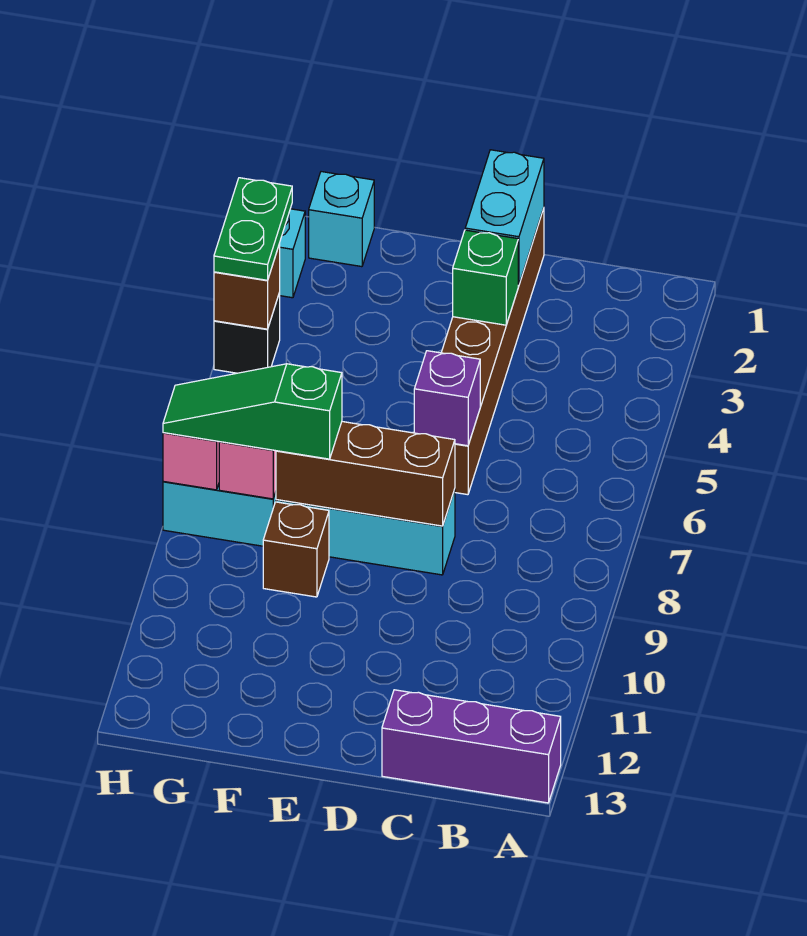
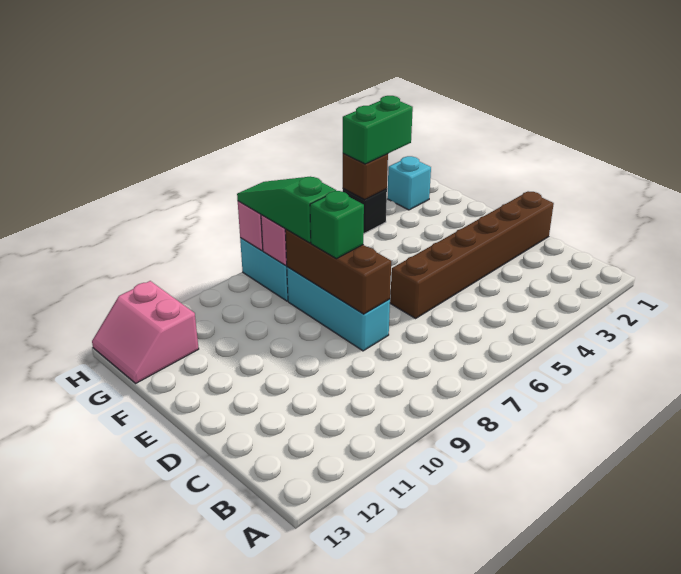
purple brick A13:C13 level 1 -> none
cyan brick D1:D2 level 2 -> none
green brick D3 level 2 -> green brick E8 level 3
purple brick D6 level 2 -> none
brown brick F9 level 1 -> none
cyan brick G1 level 1 -> none
none -> pink slope G12:H13 level 1 top 12
green plate H3:H4 level 3 -> green brick H3:H4 level 3

